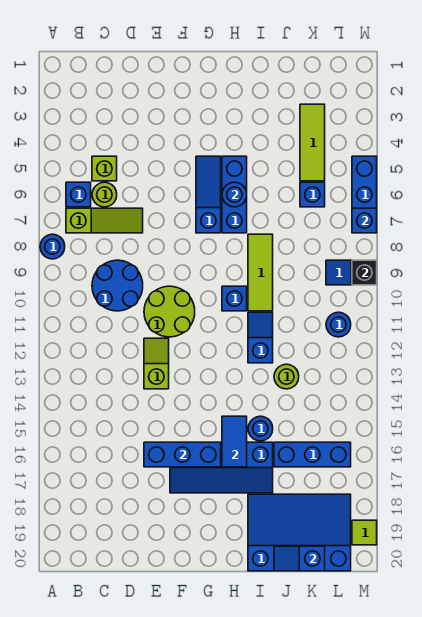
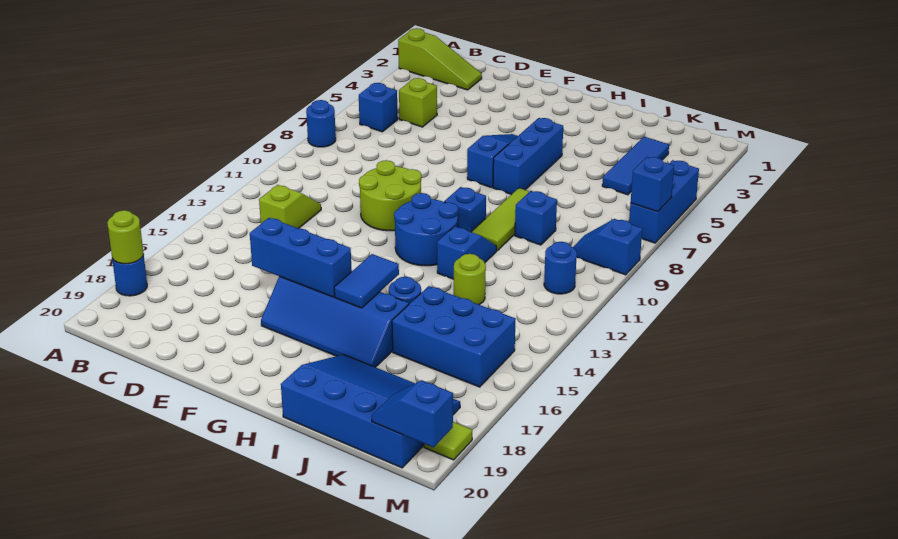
lime slope B7:D7 level 1 top B -> lime slope A2:C2 level 1 top A
lime round brick C6 level 1 -> lime round brick A18 level 2
blue round brick C9:D10 level 1 -> blue round brick G11:H12 level 1
lime slope E12:E13 level 1 top 13 -> lime slope C12:C13 level 1 top 13
blue round brick H6 level 2 -> blue round brick A18 level 1
blue brick J16:L16 level 1 -> blue brick J15:L16 level 1
blue slope J20:K20 level 2 top K -> blue slope L20:M20 level 2 top M
lime tile K3:K5 level 1 -> blue tile K3:K5 level 1
blue brick K6 level 1 -> blue brick J9 level 1
black brick M9 level 2 -> none

